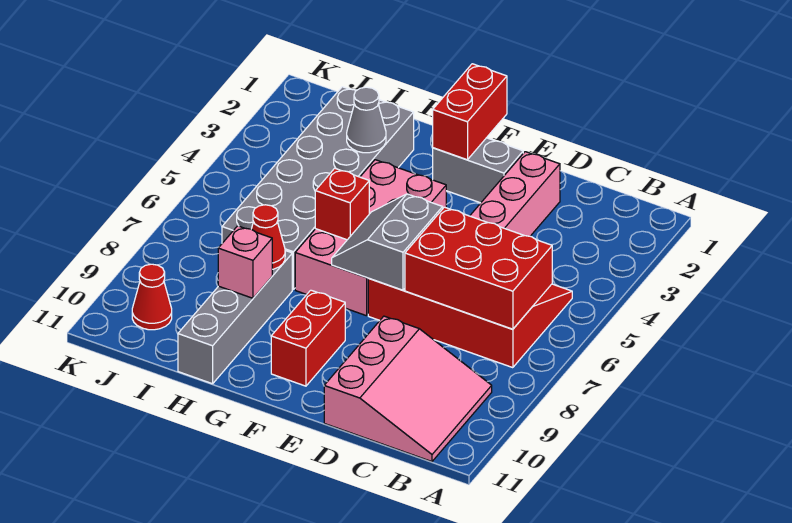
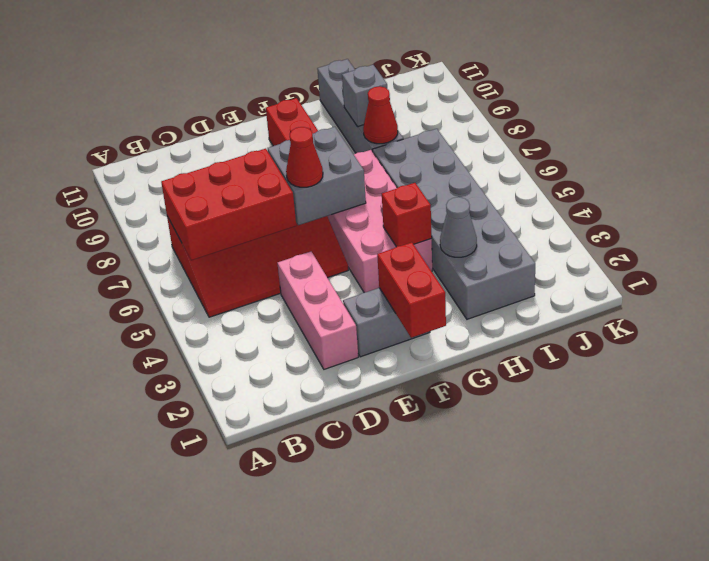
pink slope B9:D11 level 1 top D -> none
grey slope E6:F7 level 2 top E -> grey brick E6:F7 level 2
red brick G6 level 2 -> red brick G4 level 2
pink brick H9 level 2 -> grey brick H9 level 2
red cone J10 level 1 -> red cone E6 level 3

